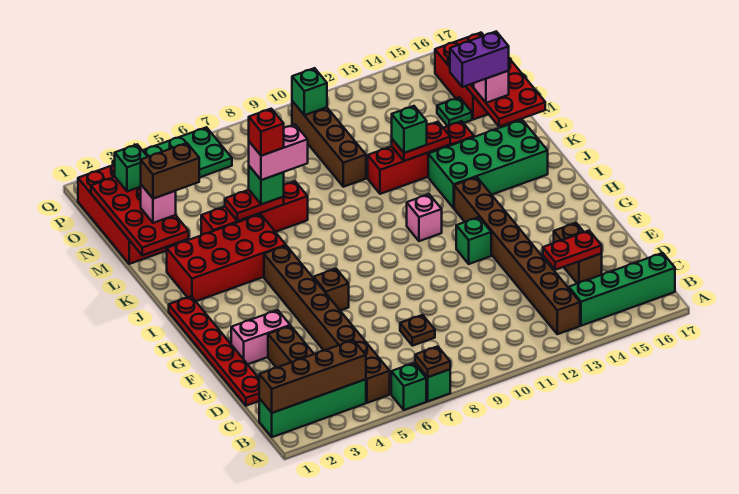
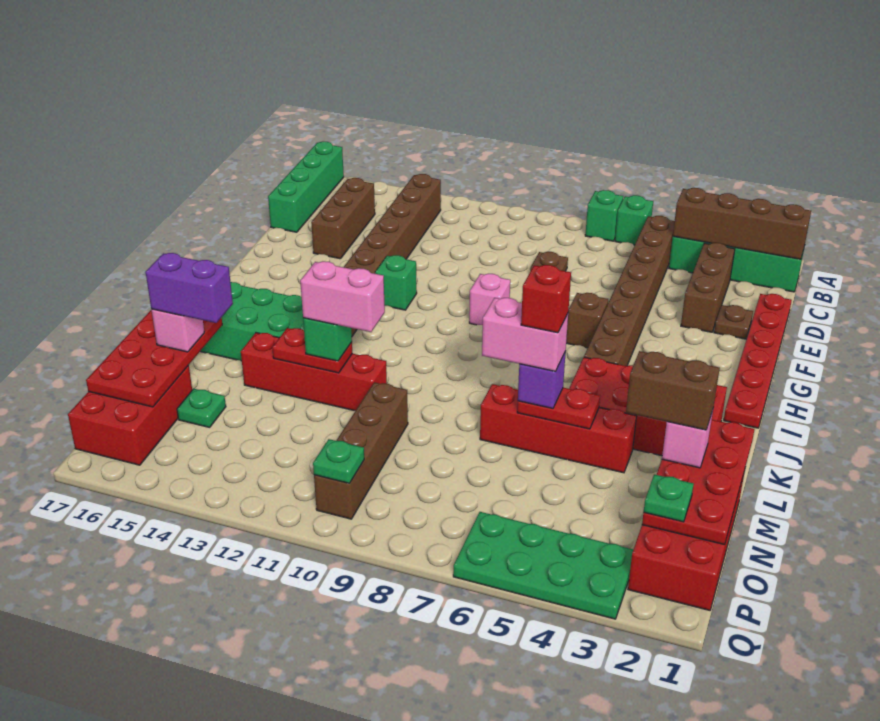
brown plate A7 level 2 -> brown plate E2 level 1
green brick B14:B17 level 1 -> green brick A17:D17 level 1
red plate D14:D15 level 2 -> none
brown brick D15:E15 level 1 -> brown brick C15:E15 level 1
pink brick F2:F3 level 1 -> pink brick L11:L12 level 4
pink brick I11 level 1 -> pink brick G9 level 1
green brick L6 level 3 -> purple brick L6 level 3
green brick O2 level 3 -> green plate O2 level 3
green brick P10 level 2 -> green plate P10 level 2

